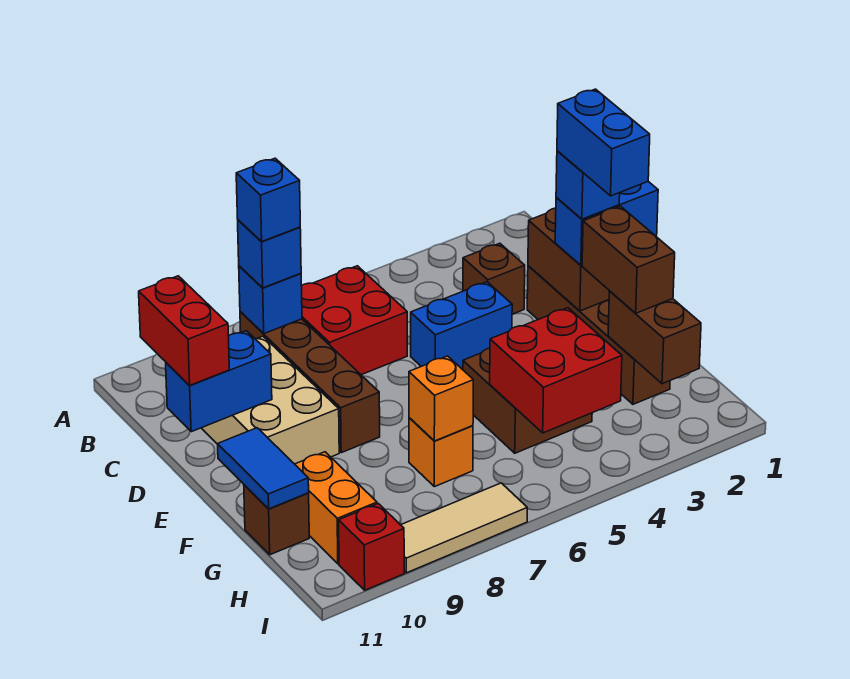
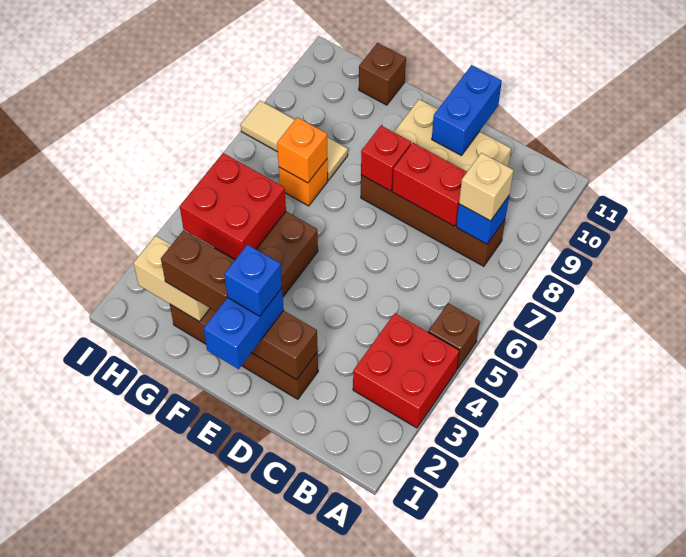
red brick B6:C7 level 1 -> red brick A3:B4 level 1
blue brick B8 level 3 -> tan brick B8 level 3
blue brick B8 level 4 -> none
brown brick C3 level 1 -> brown brick A5 level 1
red brick C11:D11 level 3 -> red brick C8:D8 level 2
blue brick D4:D5 level 1 -> none
blue brick E2:F2 level 5 -> none
blue tile F11:G11 level 2 -> none
brown brick G2:H2 level 2 -> tan brick G2:H2 level 2
orange brick G10:H10 level 1 -> none
tan tile I7:I9 level 1 -> tan tile G8:I8 level 1
red brick I10 level 1 -> red brick E8 level 2

